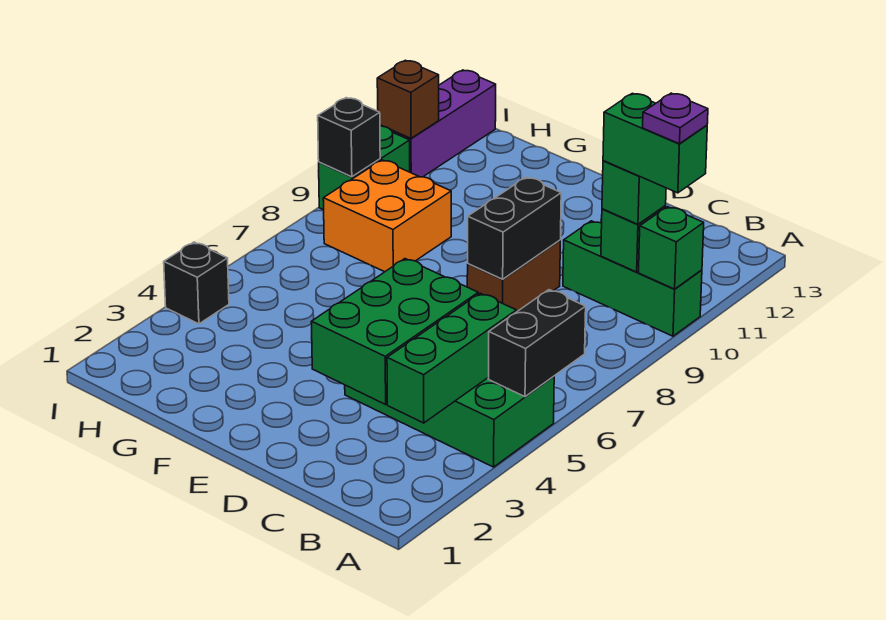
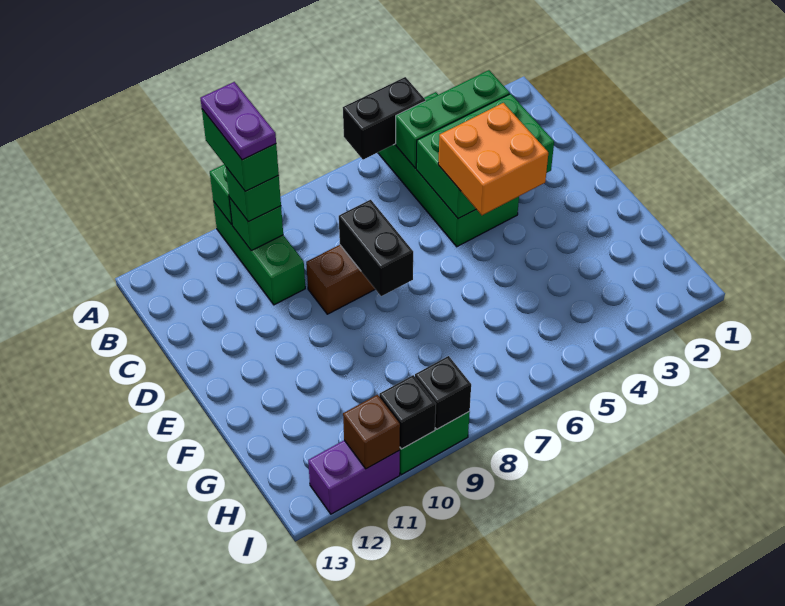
purple plate A10 level 5 -> purple plate A10:B10 level 5
black brick D8:D9 level 2 -> black brick D8:E8 level 2
orange brick G8:H9 level 1 -> orange brick D4:E5 level 3
black brick I4 level 1 -> black brick I10 level 2
purple brick I11:I13 level 1 -> purple brick I11:I12 level 1

